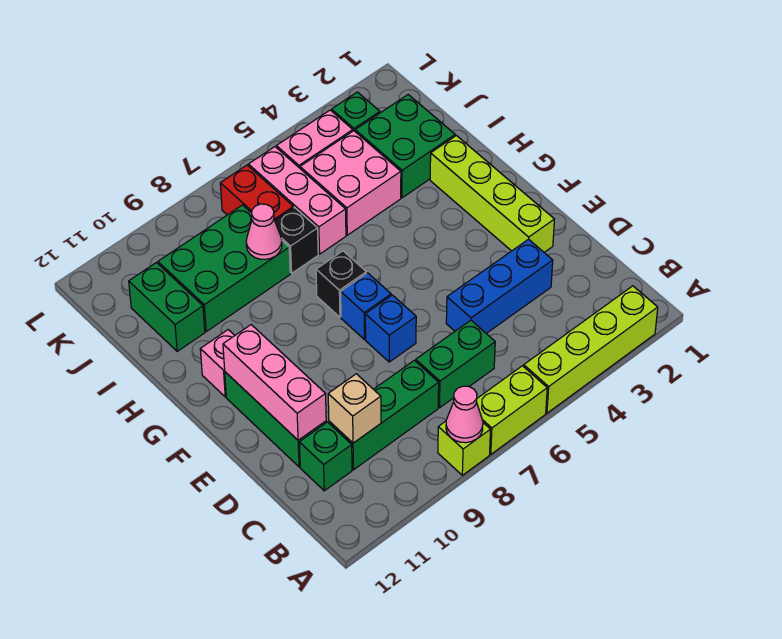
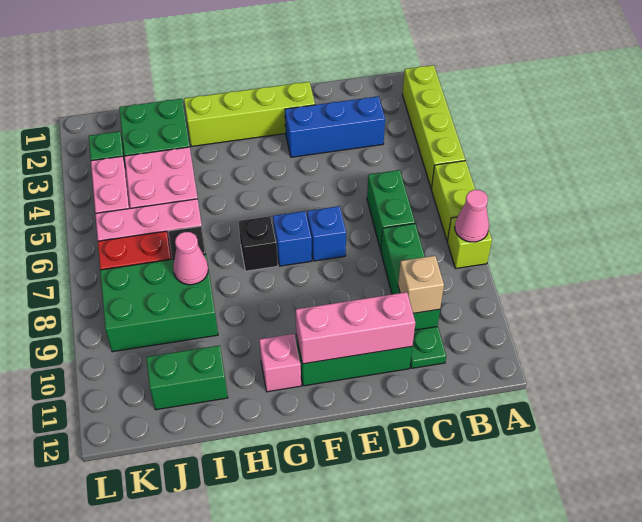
green brick C11 level 1 -> green plate C11 level 1
blue brick D3:D5 level 1 -> blue brick C3:E3 level 1
green brick I8:J10 level 1 -> green brick I8:K9 level 1

